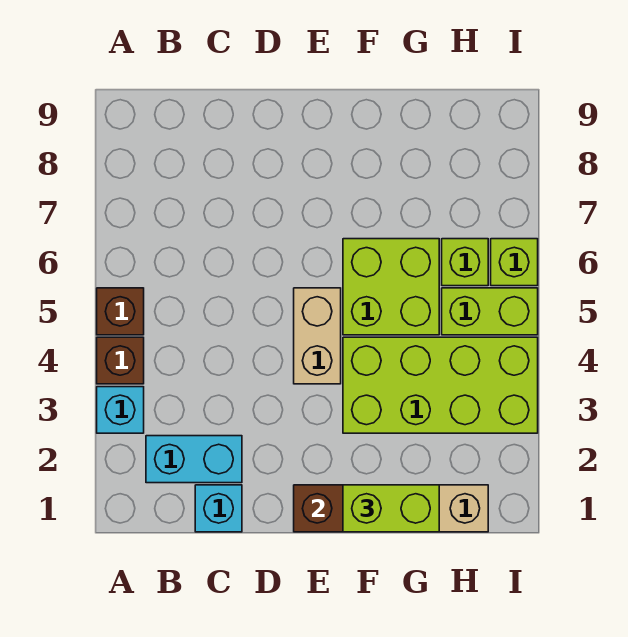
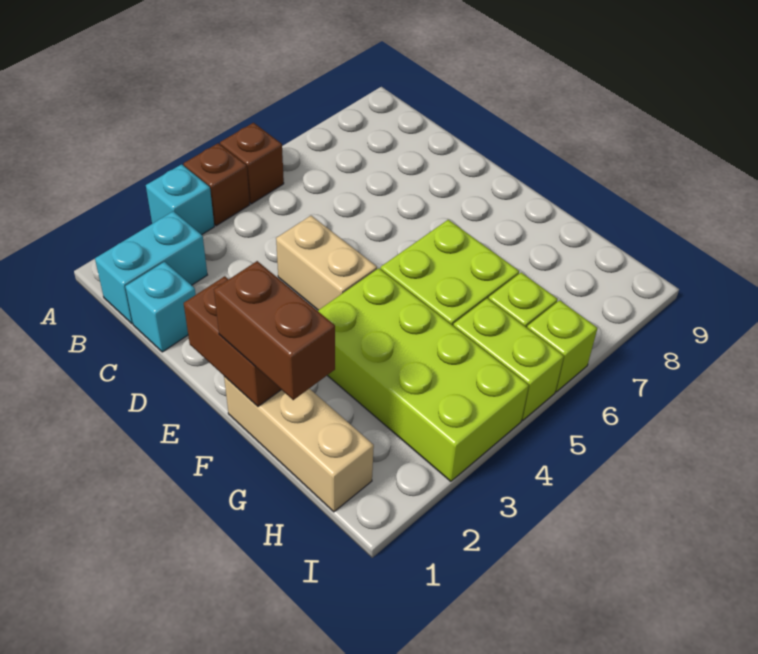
cyan brick B2:C2 level 1 -> cyan brick B1:B2 level 1
tan brick E4:E5 level 1 -> tan brick D4:E4 level 1
lime brick F1:G1 level 3 -> brown brick F1:G1 level 3

